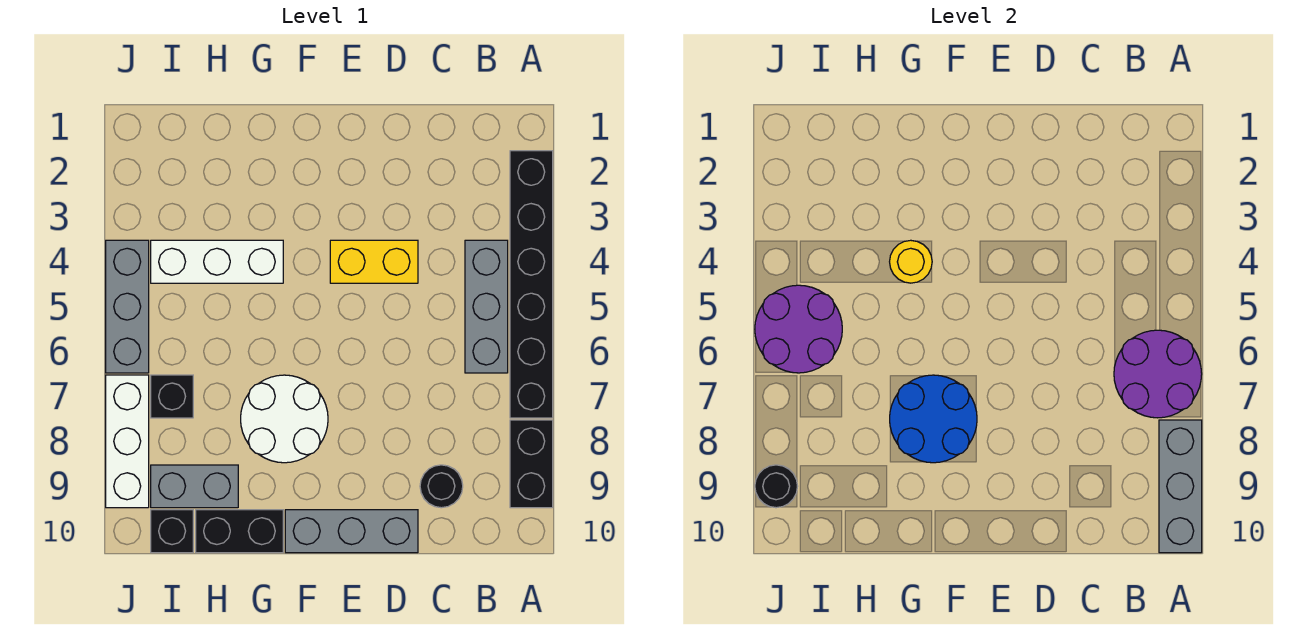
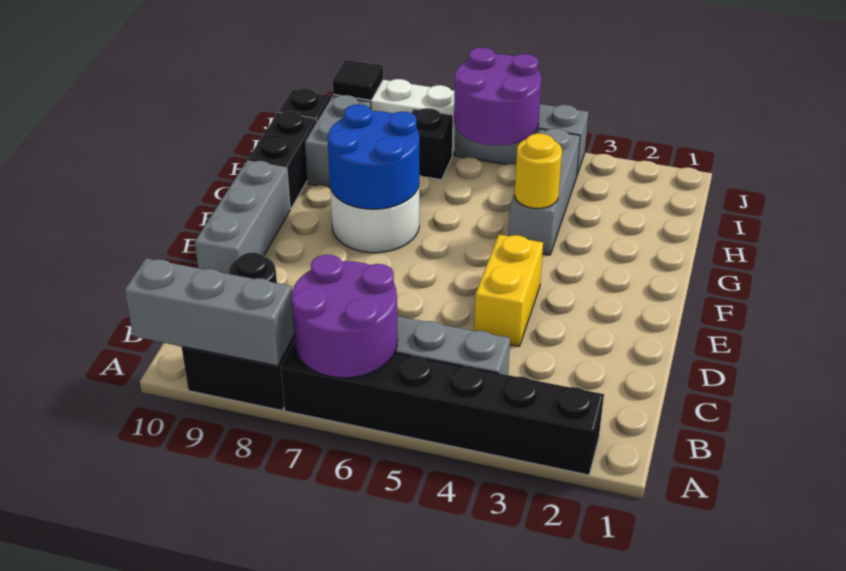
white brick G4:I4 level 1 -> grey brick G4:I4 level 1
black round brick J9 level 2 -> black tile J9 level 2

